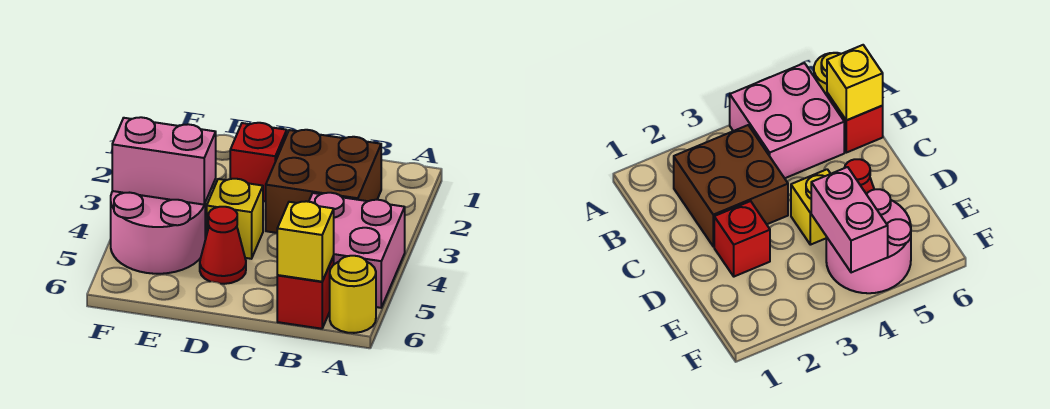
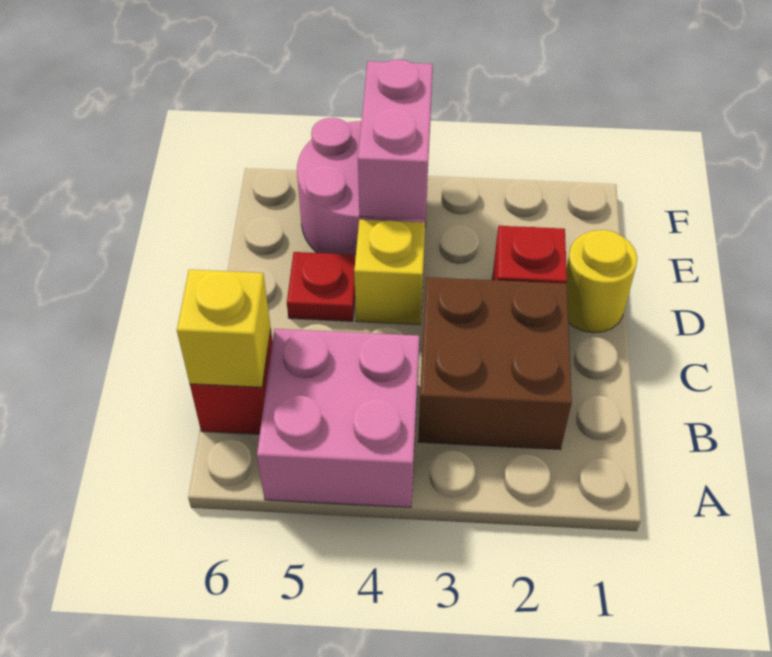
yellow round brick A6 level 1 -> yellow round brick D1 level 1
red cone D5 level 1 -> red plate D5 level 1

